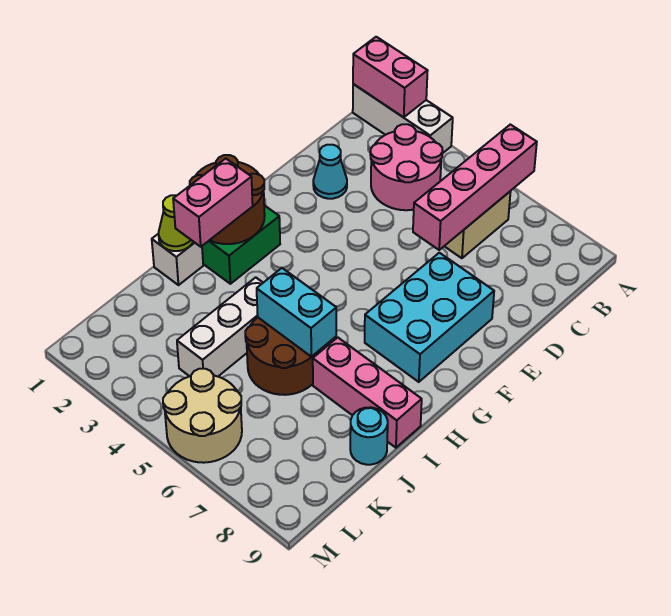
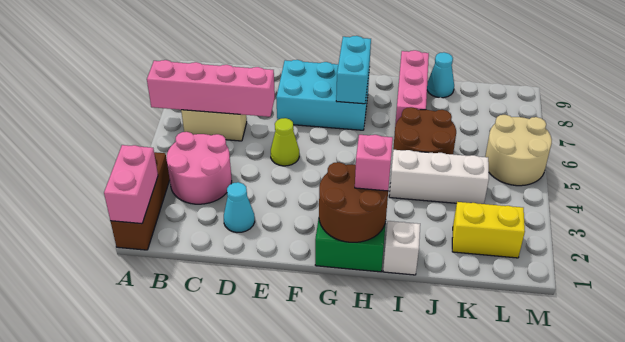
white brick A1:A3 level 1 -> brown brick A1:A3 level 1
pink brick H2:I2 level 3 -> pink brick H2 level 3
lime cone I1 level 2 -> lime cone E5 level 1
cyan brick I5:I6 level 2 -> cyan brick G7:G8 level 2
cyan round brick J9 level 1 -> cyan cone J9 level 1
none -> yellow brick K2:L2 level 1

